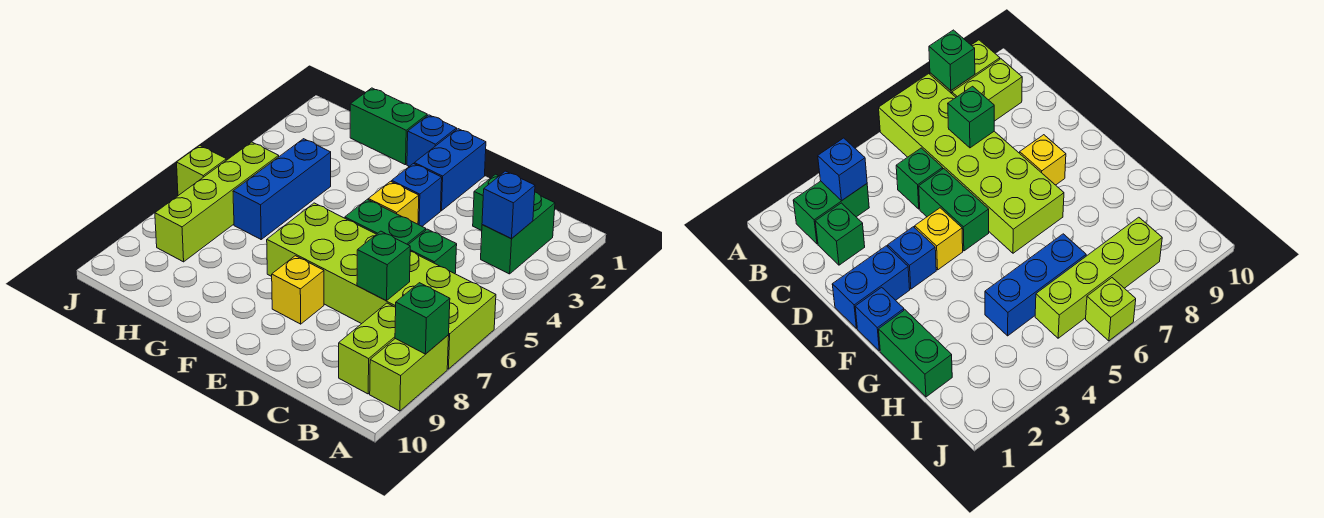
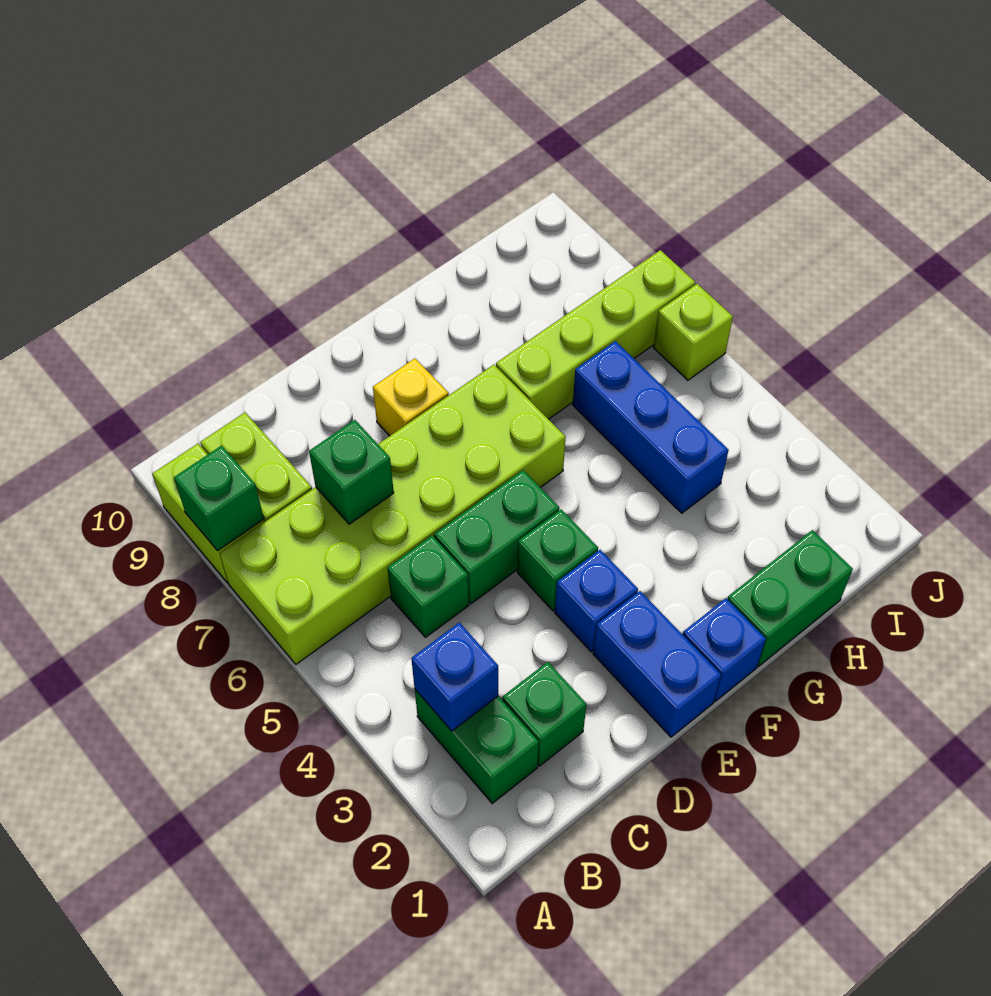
yellow brick E4 level 1 -> green brick E4 level 1
lime brick I5:I8 level 1 -> lime brick G7:J7 level 1

